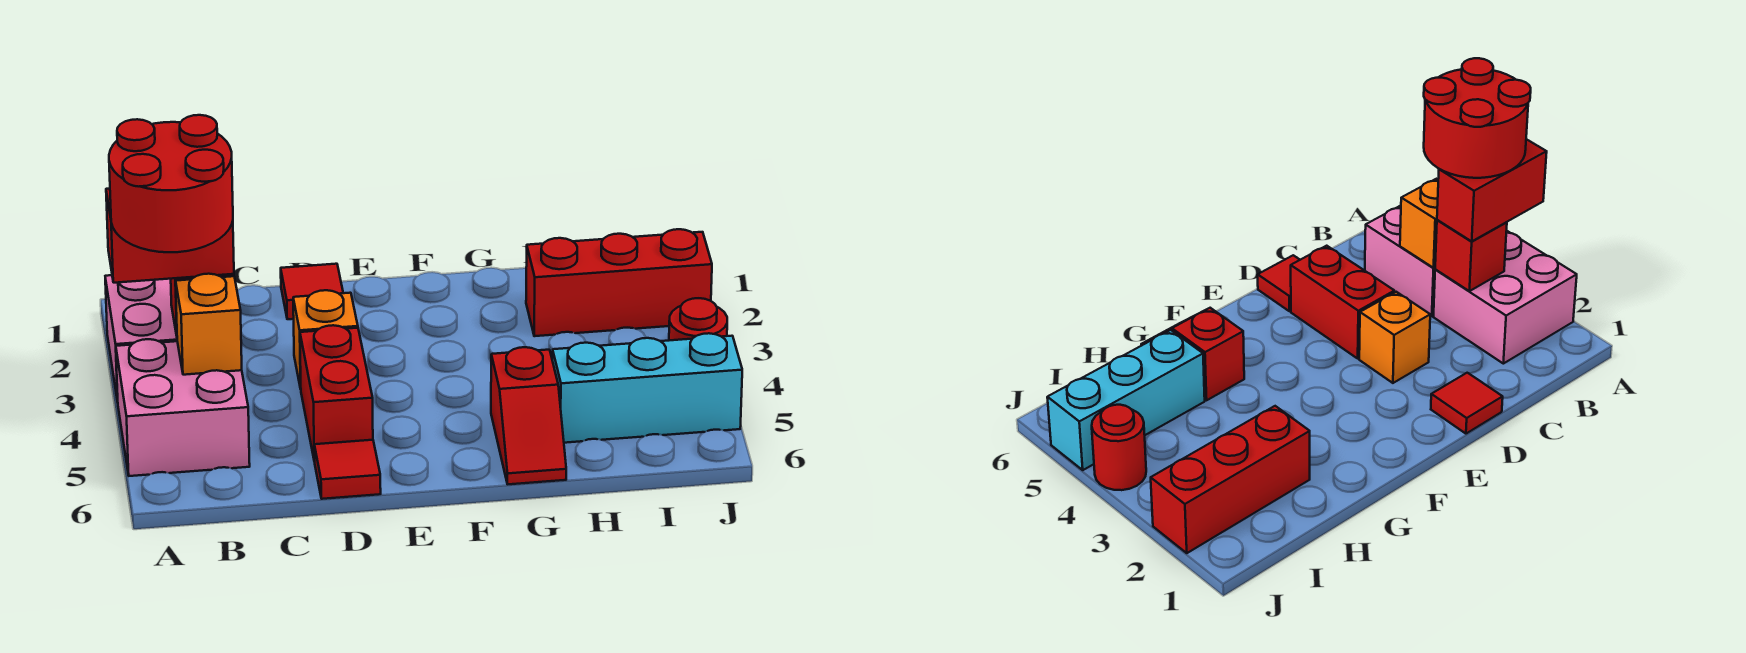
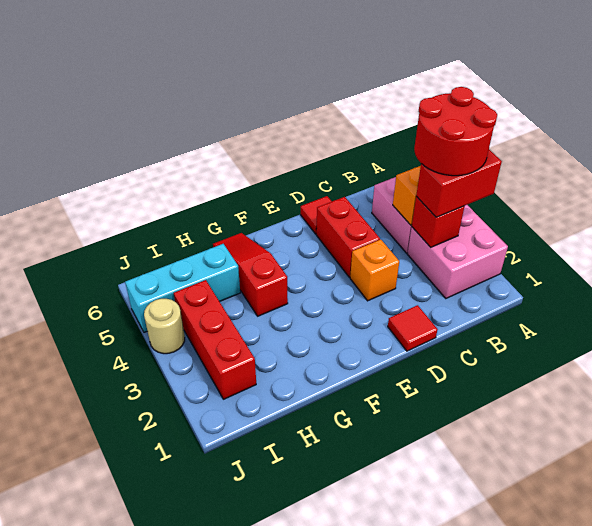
red slope G5:G6 level 1 top 5 -> red slope G4:G6 level 1 top 4
red brick H2:J2 level 1 -> red brick I2:I4 level 1
red round brick J4 level 1 -> tan round brick J4 level 1

